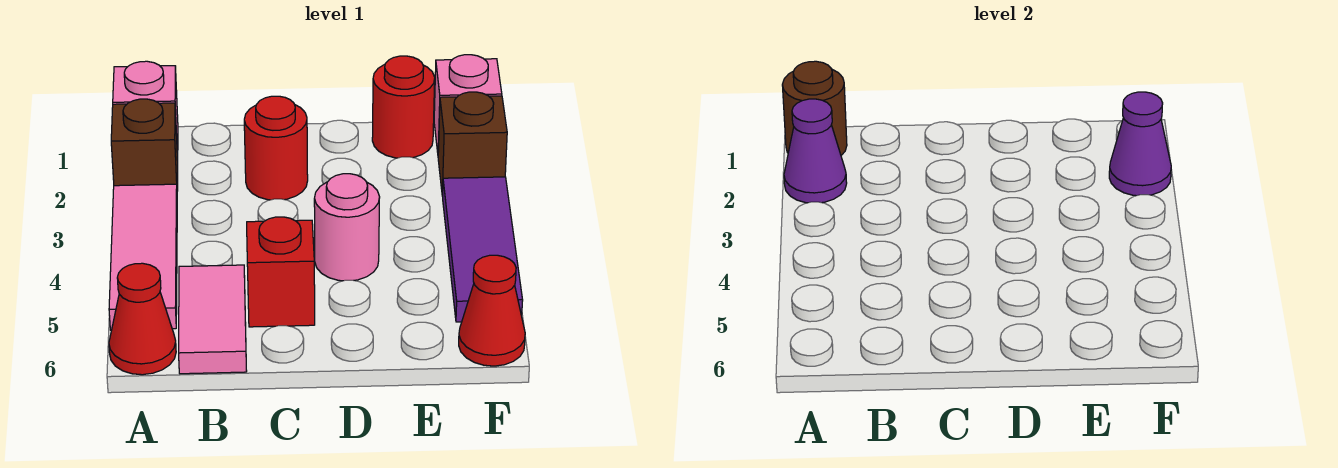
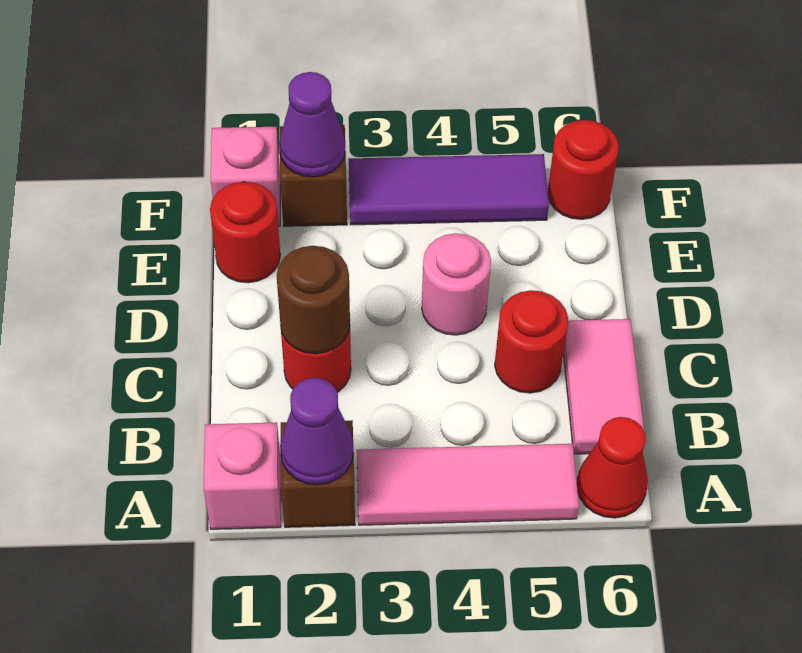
brown round brick A1 level 2 -> brown round brick C2 level 2
pink tile B5:B6 level 1 -> pink tile B6:C6 level 1
red brick C5 level 1 -> red round brick C5 level 1
red cone F6 level 1 -> red round brick F6 level 1

